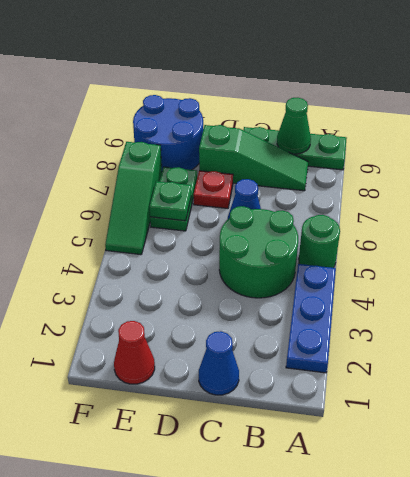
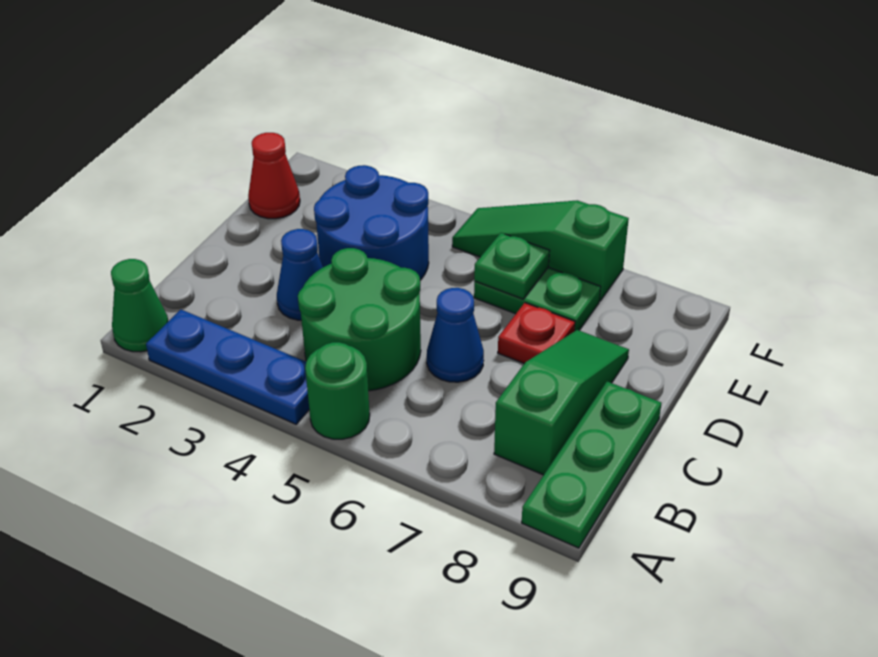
green slope B8:D8 level 1 top D -> green slope B8:D8 level 1 top B
green cone B9 level 2 -> green cone A1 level 1
blue cone C1 level 1 -> blue cone C3 level 1
blue round brick E8:F9 level 1 -> blue round brick D3:E4 level 1

